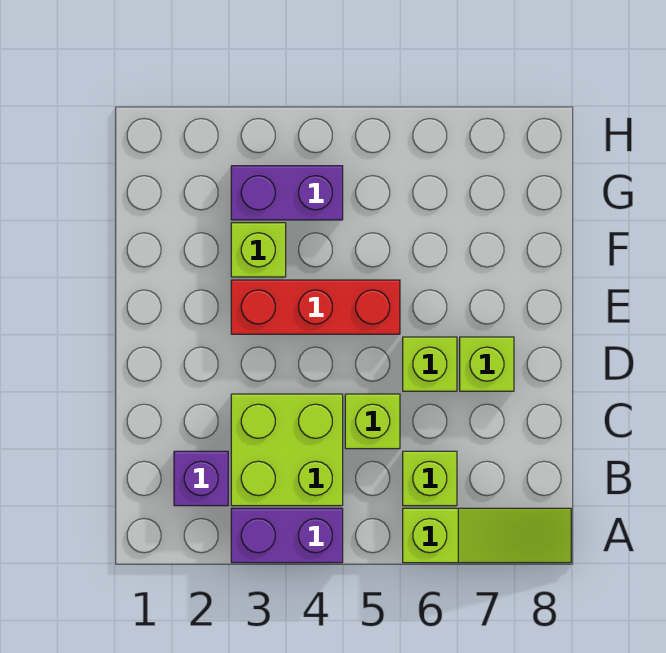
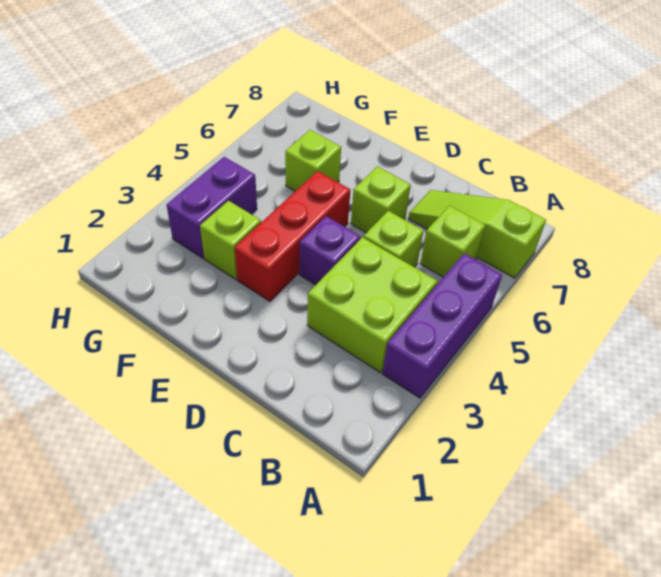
purple brick A3:A4 level 1 -> purple brick A3:A5 level 1
lime slope A6:A8 level 1 top 6 -> lime slope A7:C7 level 1 top A
purple brick B2 level 1 -> purple brick D4 level 1
lime brick D7 level 1 -> lime brick F6 level 1

